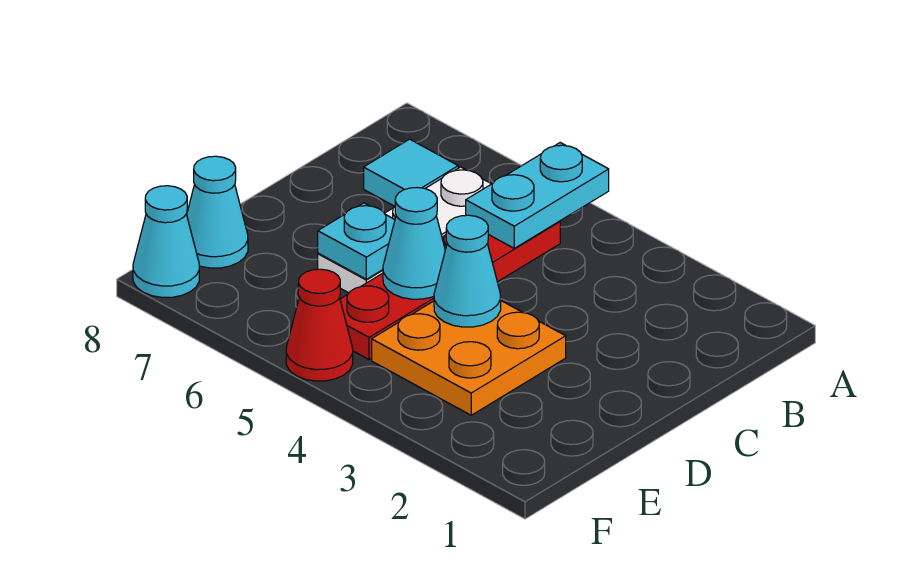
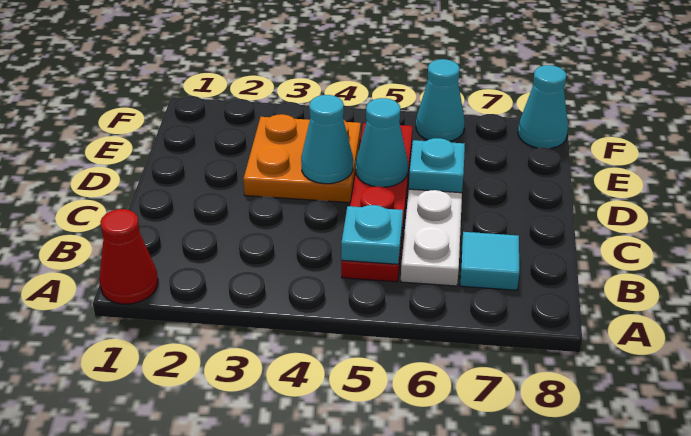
cyan plate A5:B5 level 2 -> cyan plate B5 level 2
cyan cone E8 level 1 -> cyan cone F6 level 1
red cone F5 level 1 -> red cone A1 level 1

